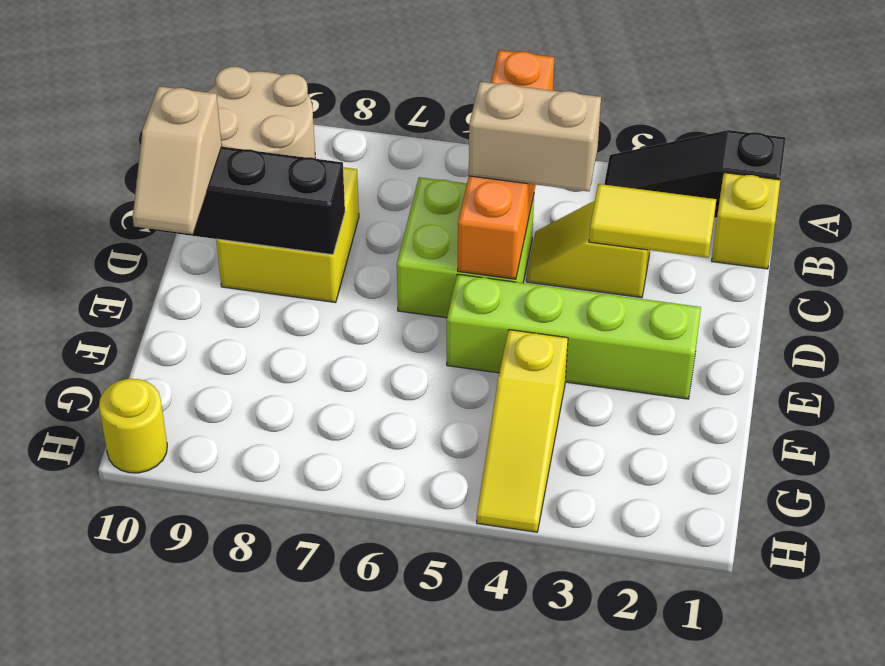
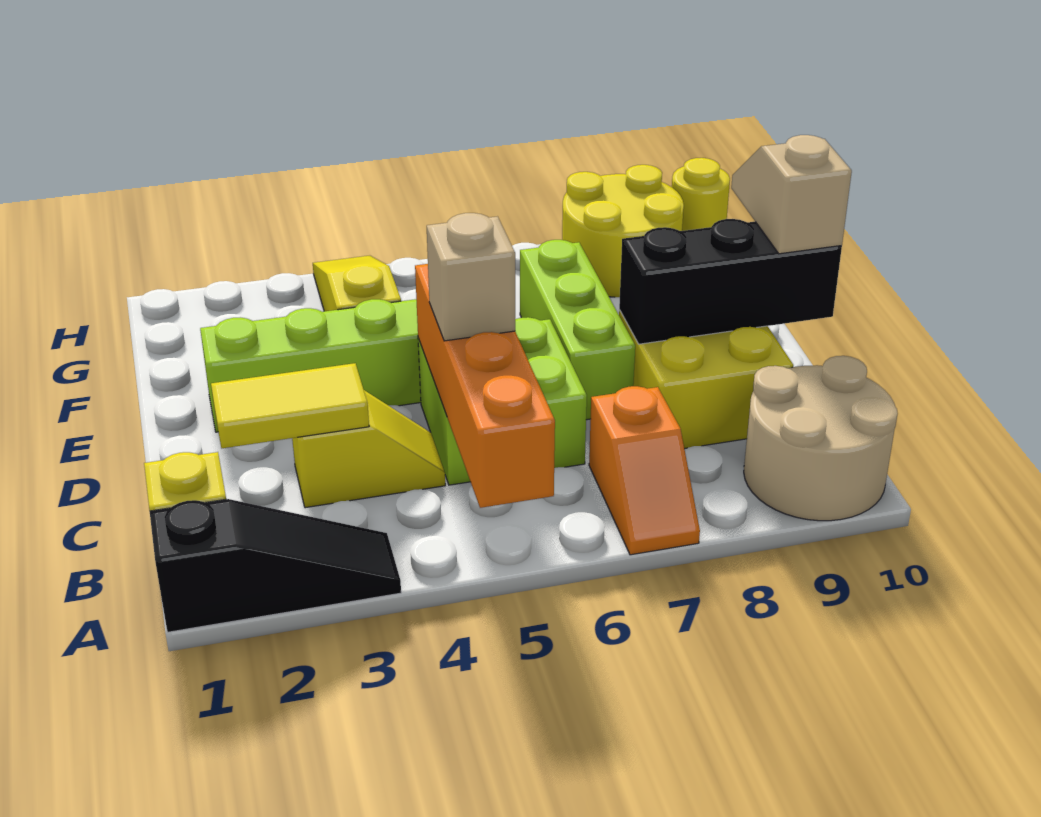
none -> orange slope A7:B7 level 1 top B
tan brick C4:C5 level 3 -> tan brick C5 level 3
none -> lime brick D7:F7 level 1
none -> yellow round brick G8:H9 level 1

